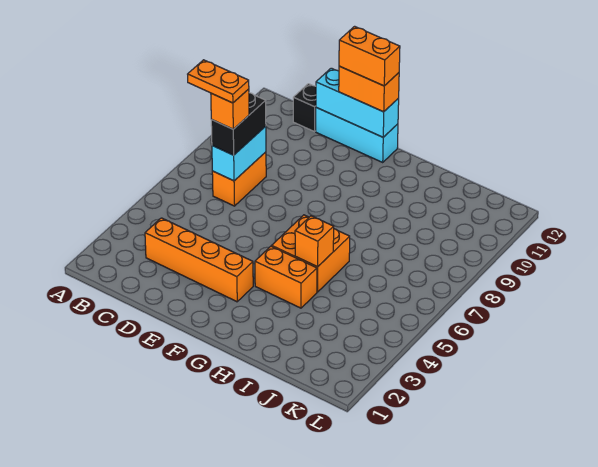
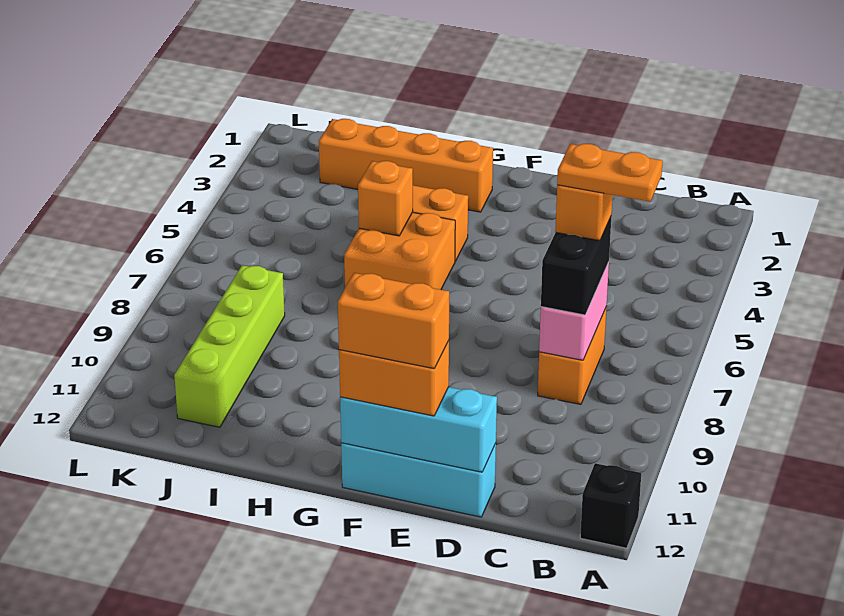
orange brick C3:F3 level 1 -> orange brick G2:J2 level 1
cyan brick C7:C8 level 2 -> pink brick C7:C8 level 2
black brick C12 level 1 -> black brick A12 level 1
none -> lime brick J8:J11 level 1

